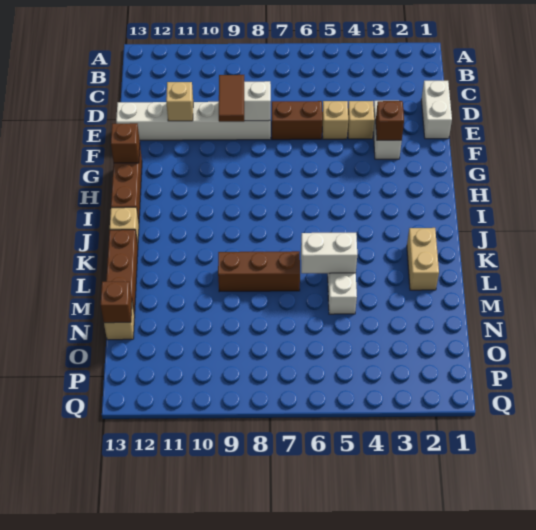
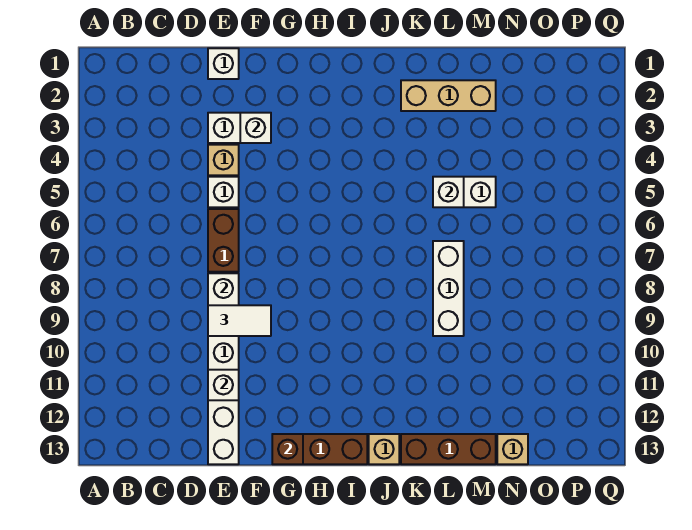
white brick D1:E1 level 1 -> white brick E1 level 1
tan brick E5 level 1 -> white brick E5 level 1
brown tile E9:F9 level 3 -> white tile E9:F9 level 3
tan brick E11 level 2 -> white brick E11 level 2
brown brick F3 level 2 -> white brick F3 level 2
tan brick K2:L2 level 1 -> tan brick K2:M2 level 1
white brick L5:L6 level 2 -> white brick L5 level 2
brown brick L7:L9 level 1 -> white brick L7:L9 level 1
brown brick N13 level 2 -> none

